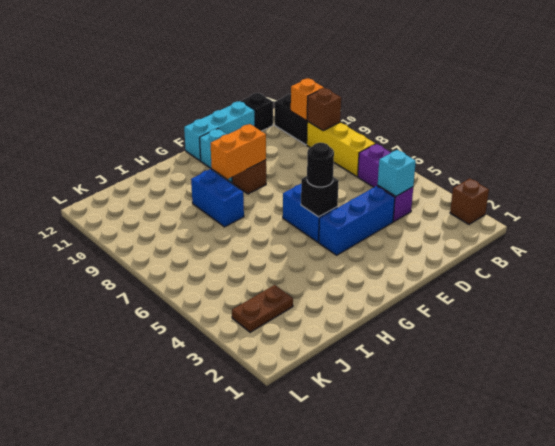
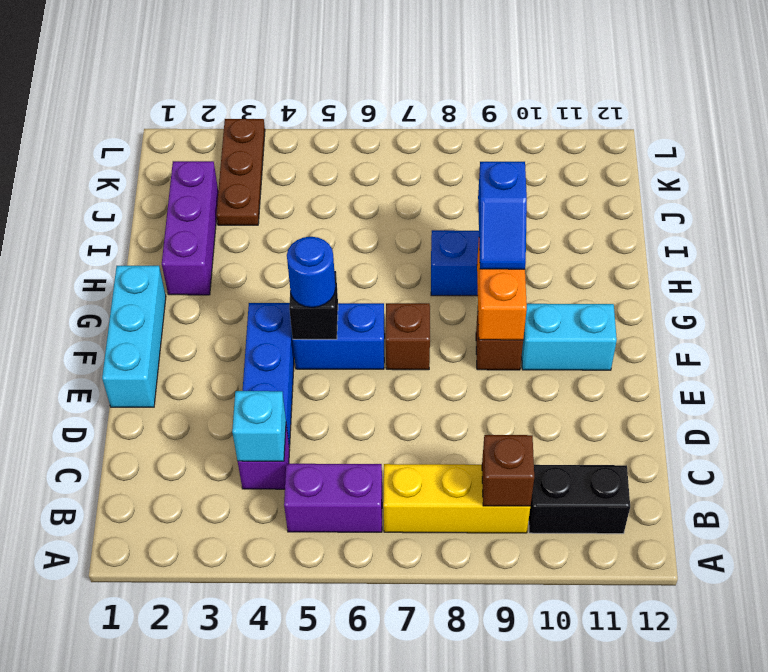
brown brick A2 level 1 -> brown brick F7 level 1
orange brick B10 level 2 -> none
black brick C12 level 1 -> none
cyan brick D12:F12 level 1 -> cyan brick E1:G1 level 1
black round brick F5 level 3 -> blue round brick F5 level 3
none -> blue slope G9:H9 level 3 top H
none -> purple brick H2:J2 level 1
brown plate J3:K3 level 1 -> brown plate J3:L3 level 1

